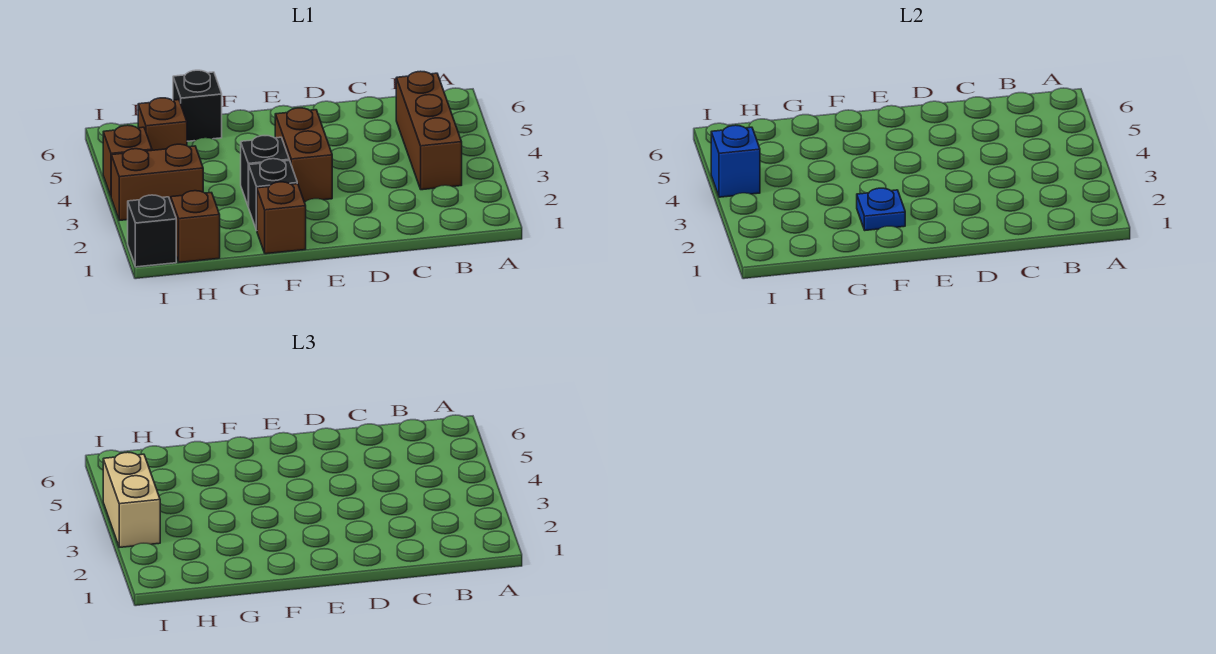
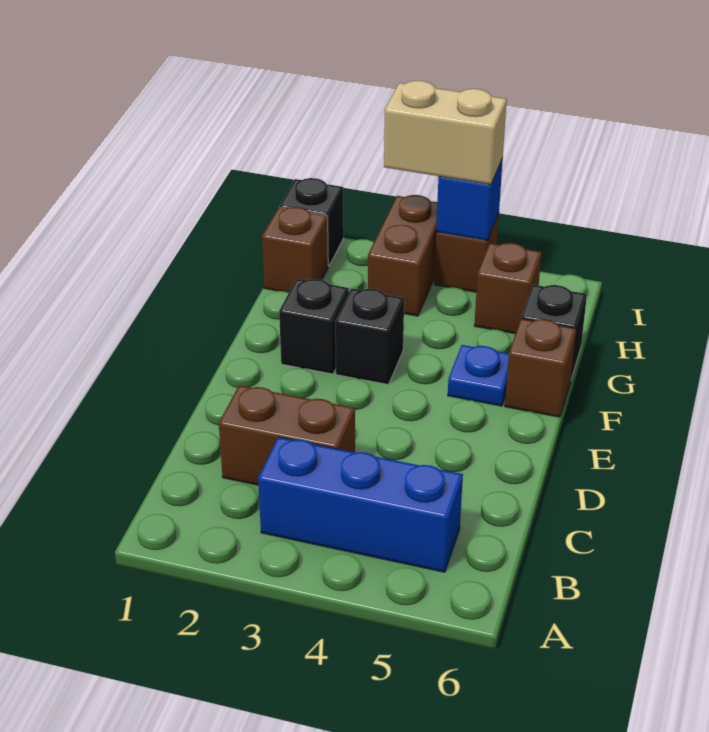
brown brick B3:B5 level 1 -> blue brick B3:B5 level 1
brown brick E3:E4 level 1 -> brown brick C2:C3 level 1
brown brick F1 level 1 -> brown brick F6 level 1
blue plate F2 level 2 -> blue plate F5 level 1

